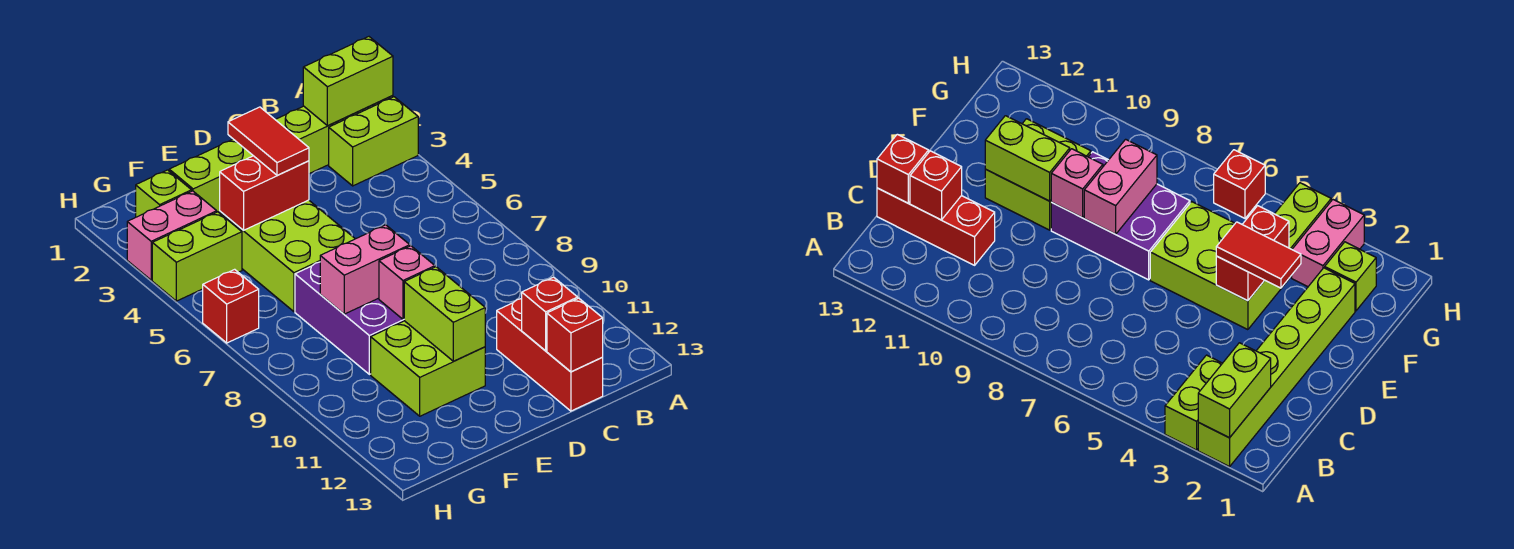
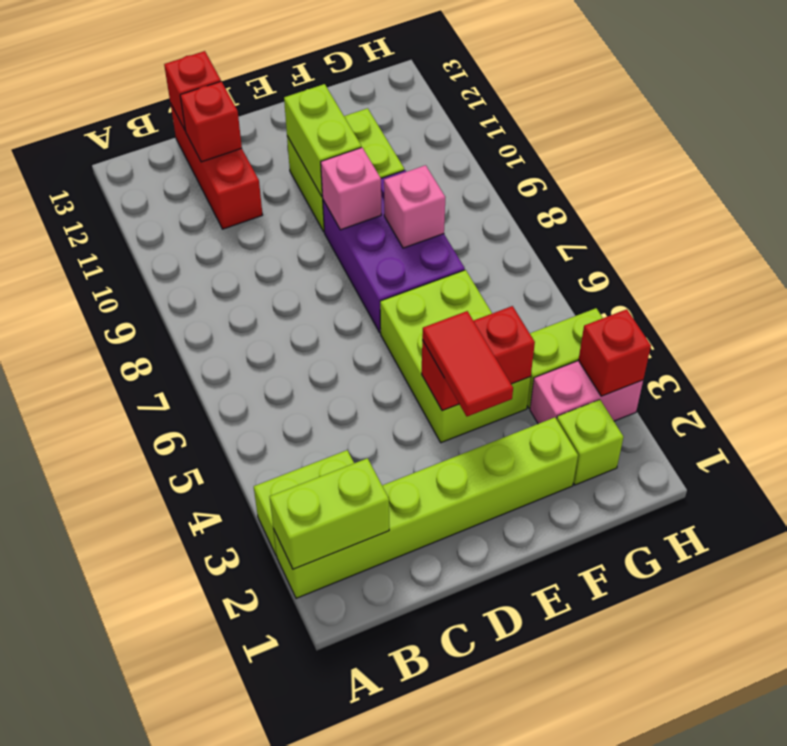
pink brick E8:F8 level 2 -> pink brick F8 level 2
red brick H6 level 1 -> red brick H3 level 2

